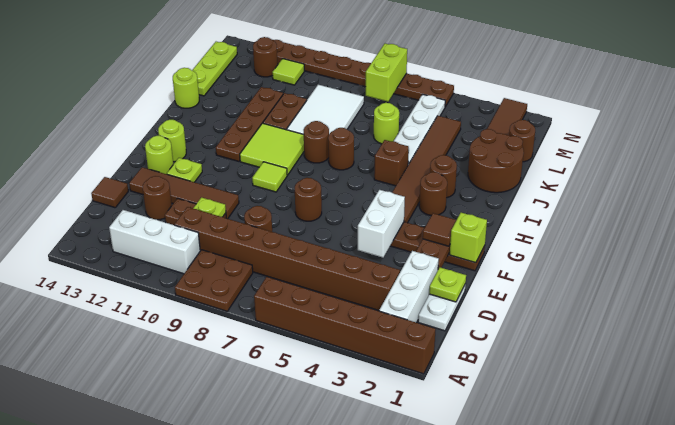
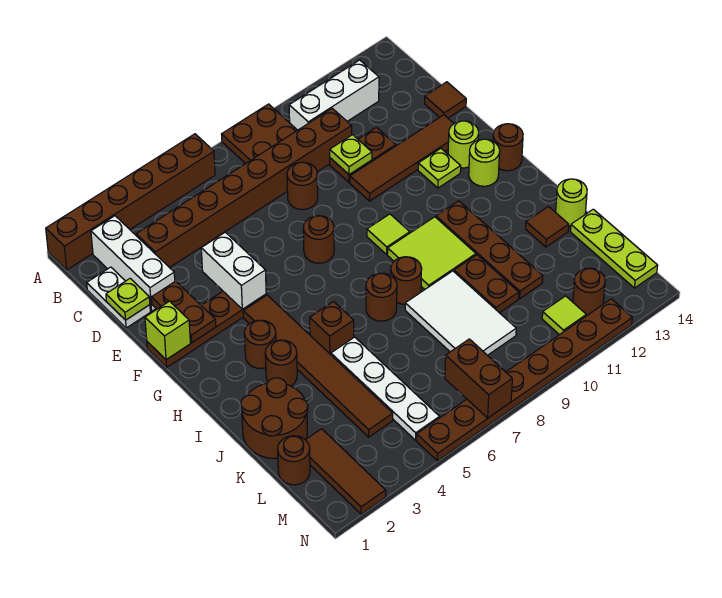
brown round brick D12 level 1 -> brown round brick G14 level 1
brown tile F2 level 3 -> brown tile J13 level 1
lime round brick K6 level 1 -> none
lime brick M7:N7 level 2 -> brown brick M7:N7 level 2

